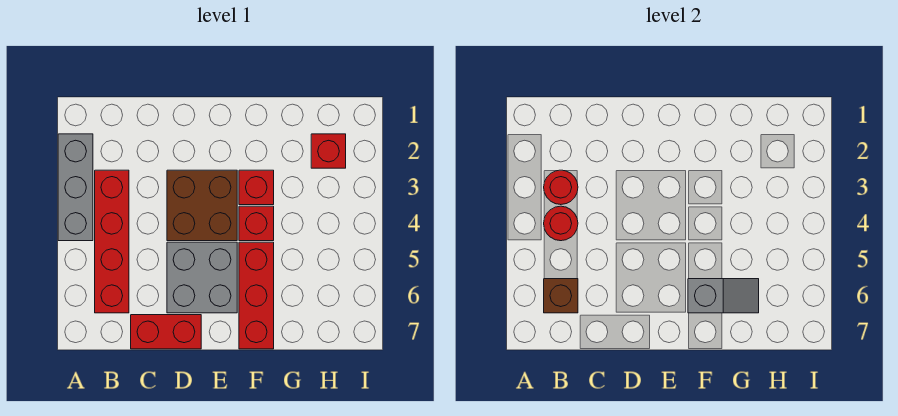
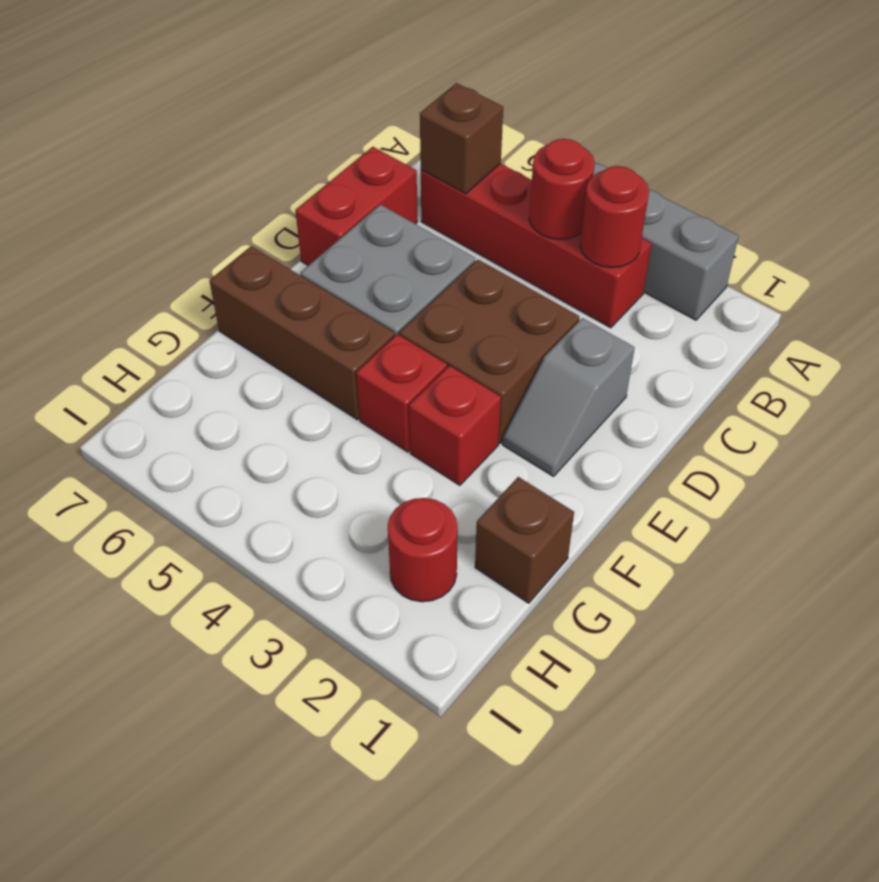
red brick F5:F7 level 1 -> brown brick F5:F7 level 1
grey slope F6:G6 level 2 top F -> grey slope D2:E2 level 1 top D
none -> brown brick G1 level 1
red brick H2 level 1 -> red round brick H2 level 1

